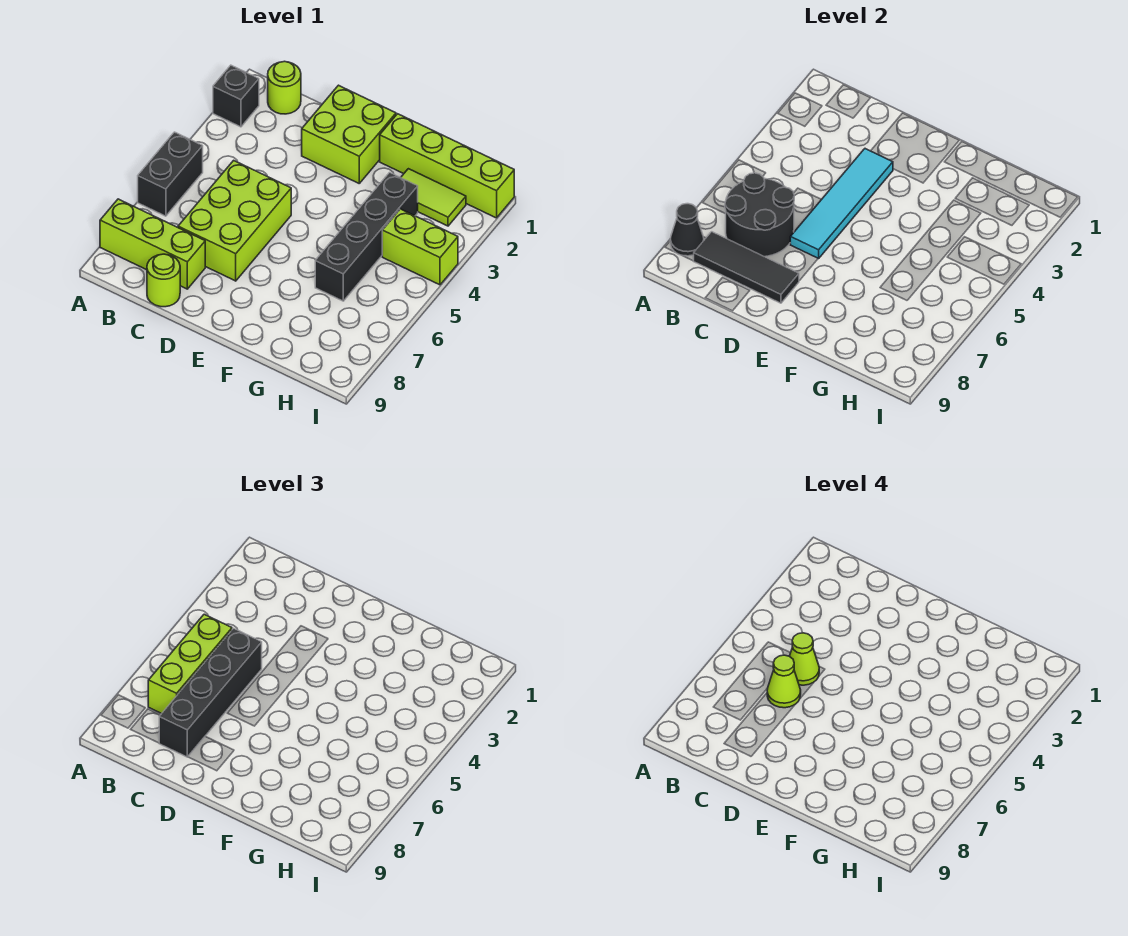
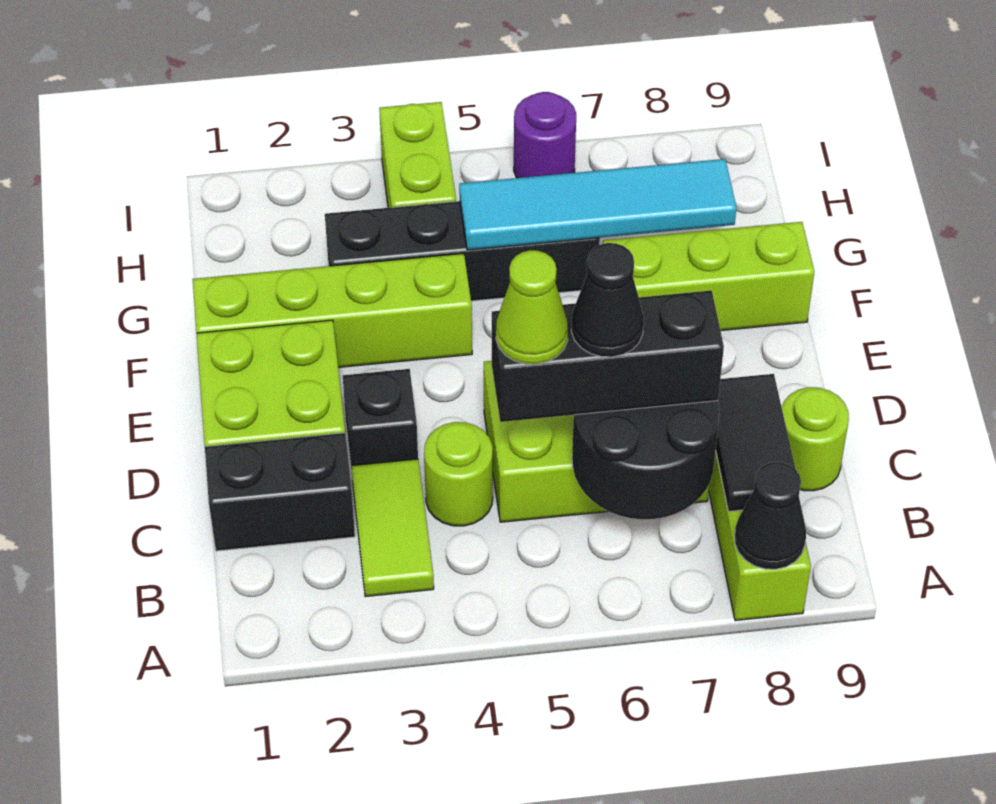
black brick A2 level 1 -> black brick D3 level 1
black brick A5:A6 level 1 -> black brick C1:C2 level 1
lime round brick B1 level 1 -> lime round brick C4 level 1
lime brick B5:B7 level 3 -> lime brick F7:F9 level 1
black tile B8:D8 level 2 -> black tile B8:C8 level 2
black brick C5:C8 level 3 -> black brick C5:C7 level 3
lime cone C6 level 4 -> black cone C6 level 4
cyan tile D3:D6 level 2 -> cyan tile G5:G8 level 2
lime brick F1:I1 level 1 -> lime brick F1:F4 level 1
lime tile G2:H2 level 1 -> lime tile B3:C3 level 1
none -> purple round brick I6 level 1

